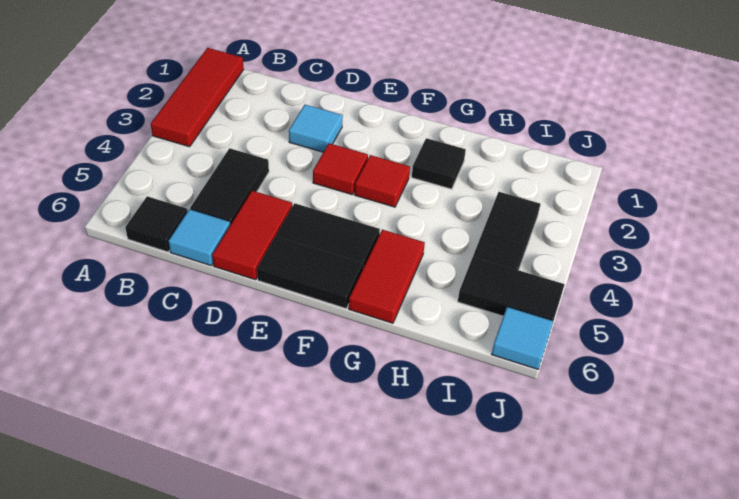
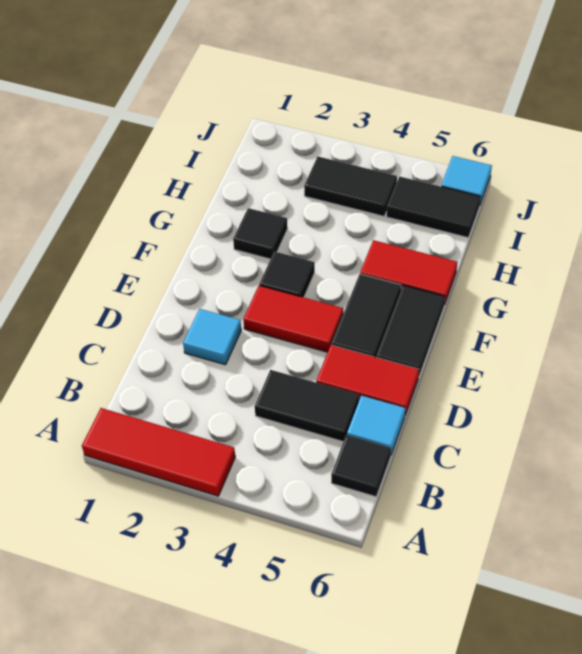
red tile E3 level 1 -> red tile E3:E4 level 1
red tile F3 level 1 -> black tile F3 level 1
black tile I5:J5 level 1 -> black tile I5:I6 level 1

